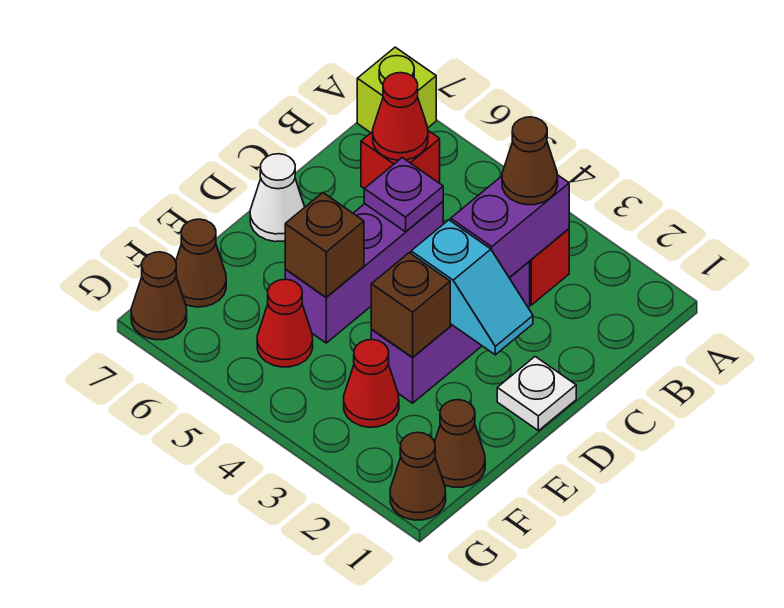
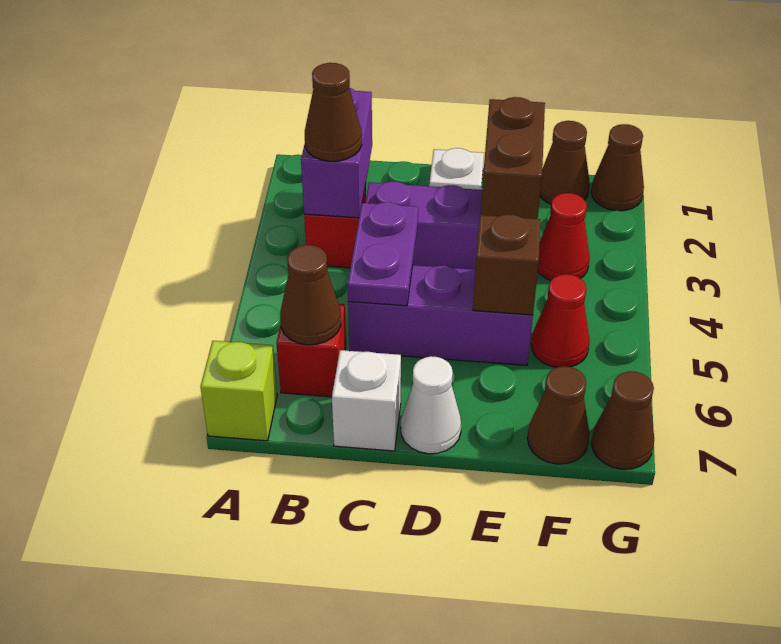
purple brick B3:C3 level 2 -> purple brick B2:B3 level 2
red cone B6 level 2 -> brown cone B6 level 2
purple plate C5 level 2 -> purple plate C4:C5 level 2
none -> white brick C7 level 1
cyan slope D2:D3 level 2 top 3 -> none
brown brick E3 level 2 -> brown brick E2:E3 level 2

